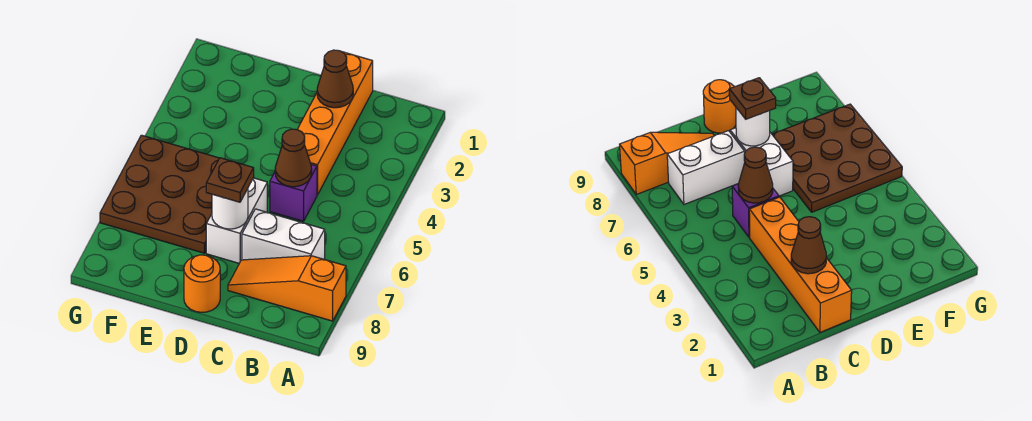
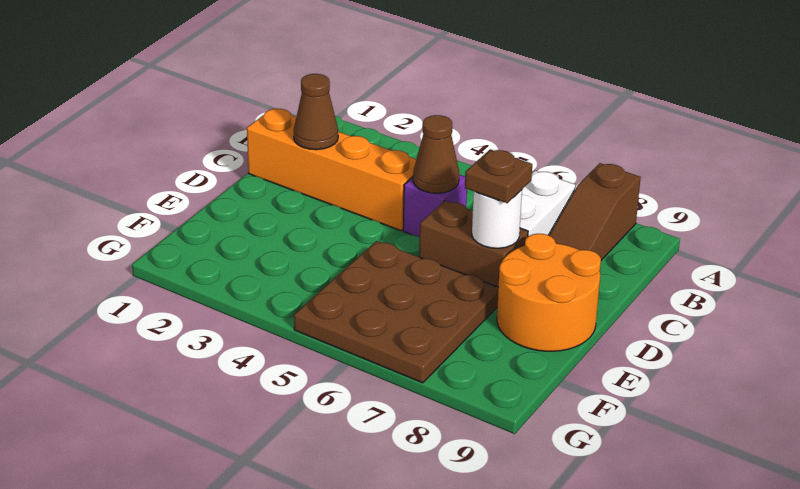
orange slope A8:C8 level 1 top A -> brown slope A8:C8 level 1 top A
white brick D6:D7 level 1 -> brown brick D6:D7 level 1
orange round brick D9 level 1 -> orange round brick D8:E9 level 1

